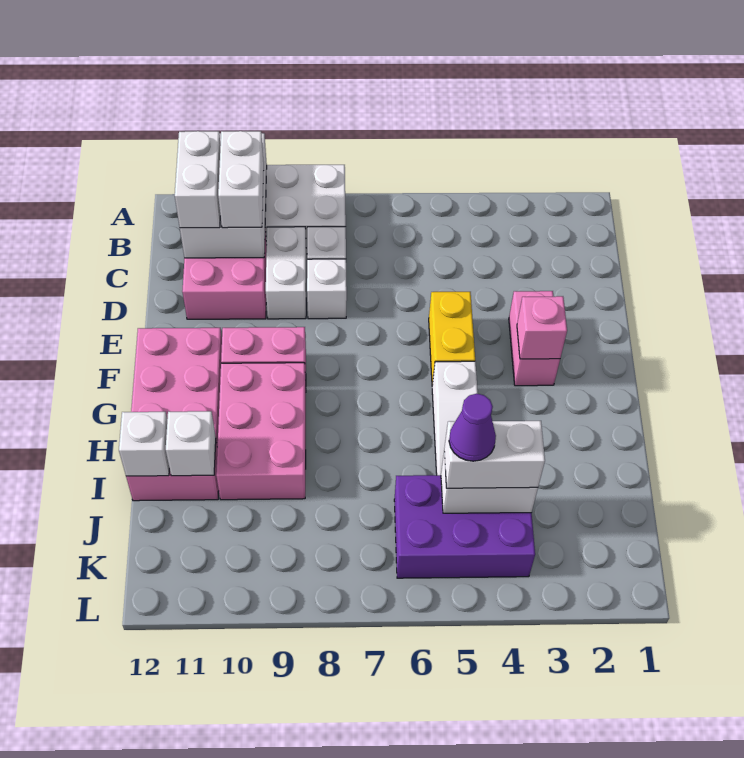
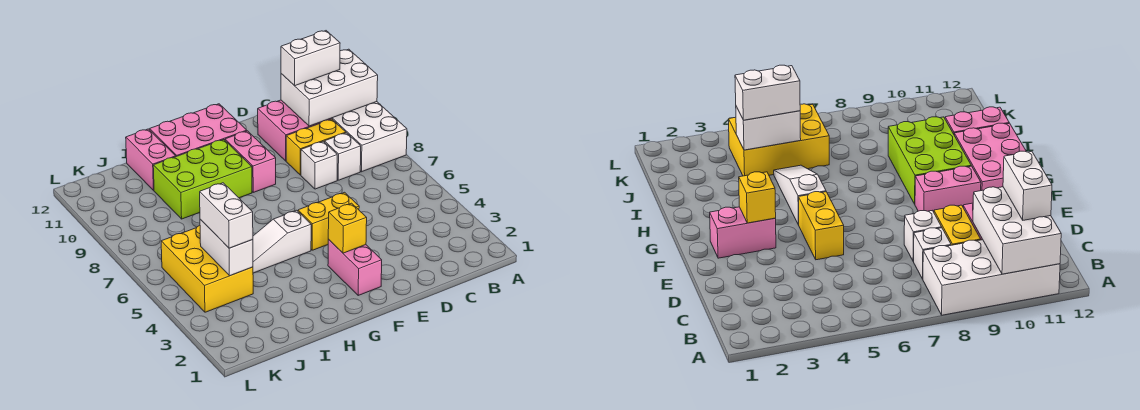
white brick B10:C10 level 3 -> none
white brick C9:D9 level 1 -> yellow brick C9:D9 level 1
pink brick E3:F3 level 1 -> pink brick F2:F3 level 1
pink brick F3 level 2 -> yellow brick F3 level 2
pink brick G9:I10 level 1 -> lime brick G9:I10 level 1
white brick I11 level 2 -> none
white brick I12 level 2 -> none
purple brick J4:K6 level 1 -> yellow brick J4:K6 level 1
purple cone J5 level 4 -> none

